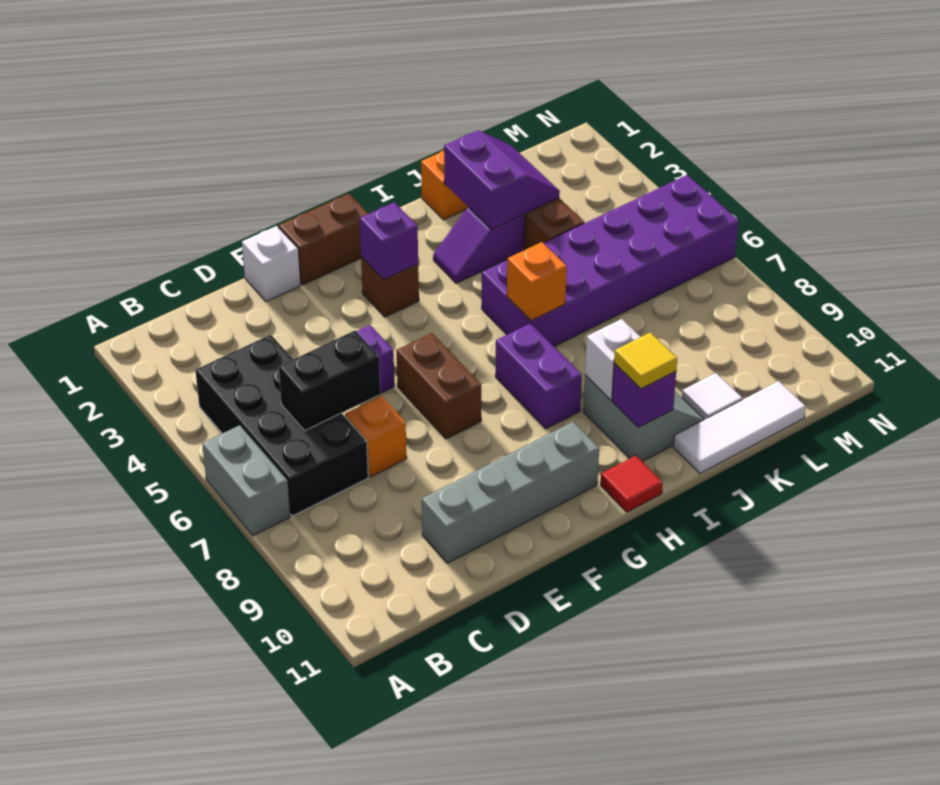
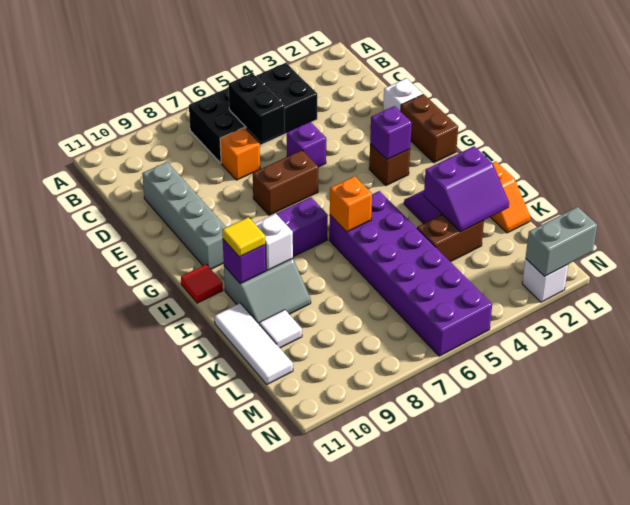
grey brick A6:A7 level 1 -> grey brick N1:N2 level 2
none -> white brick N2 level 1

